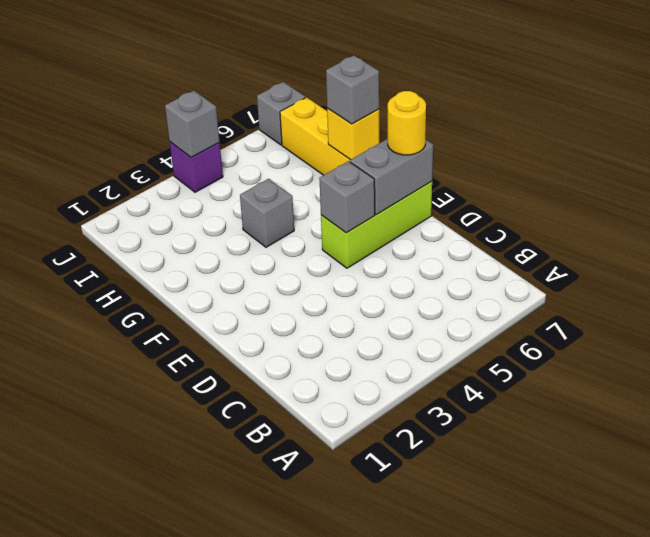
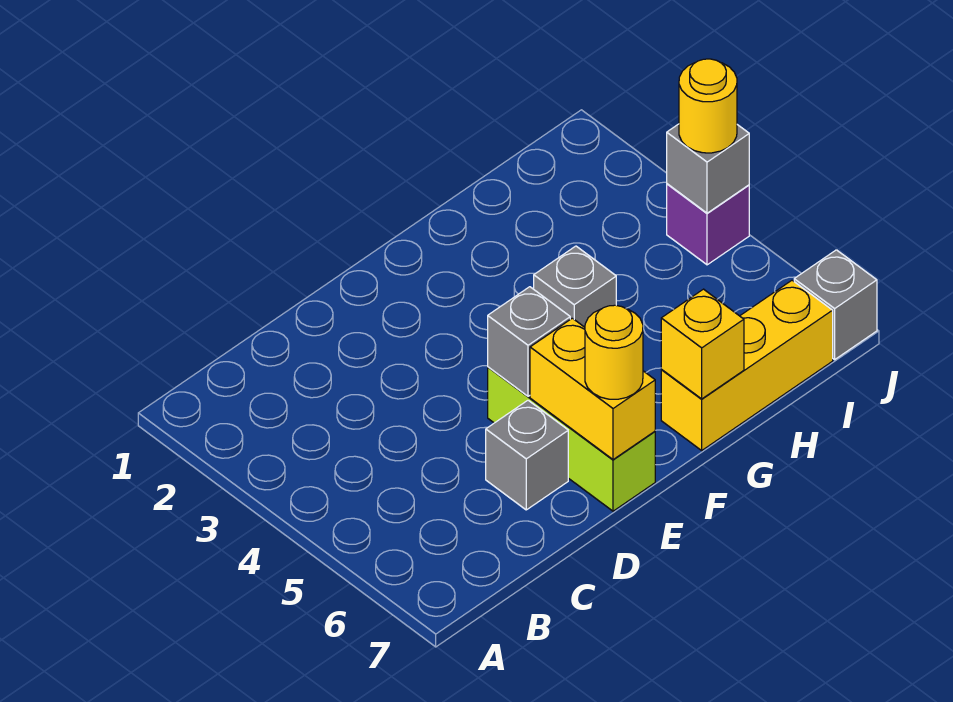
grey brick E6:E7 level 2 -> yellow brick E6:E7 level 2
grey brick G7 level 3 -> grey brick D6 level 1
none -> yellow round brick J4 level 3

